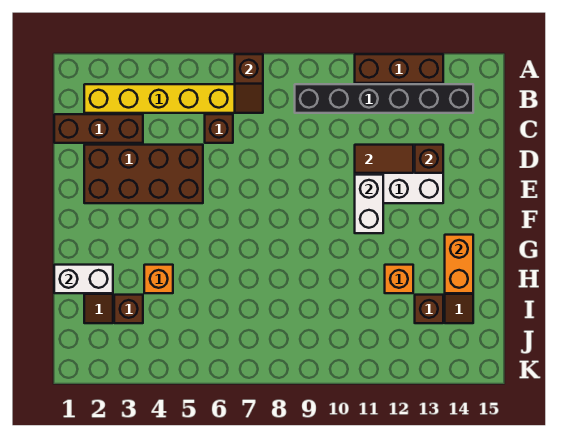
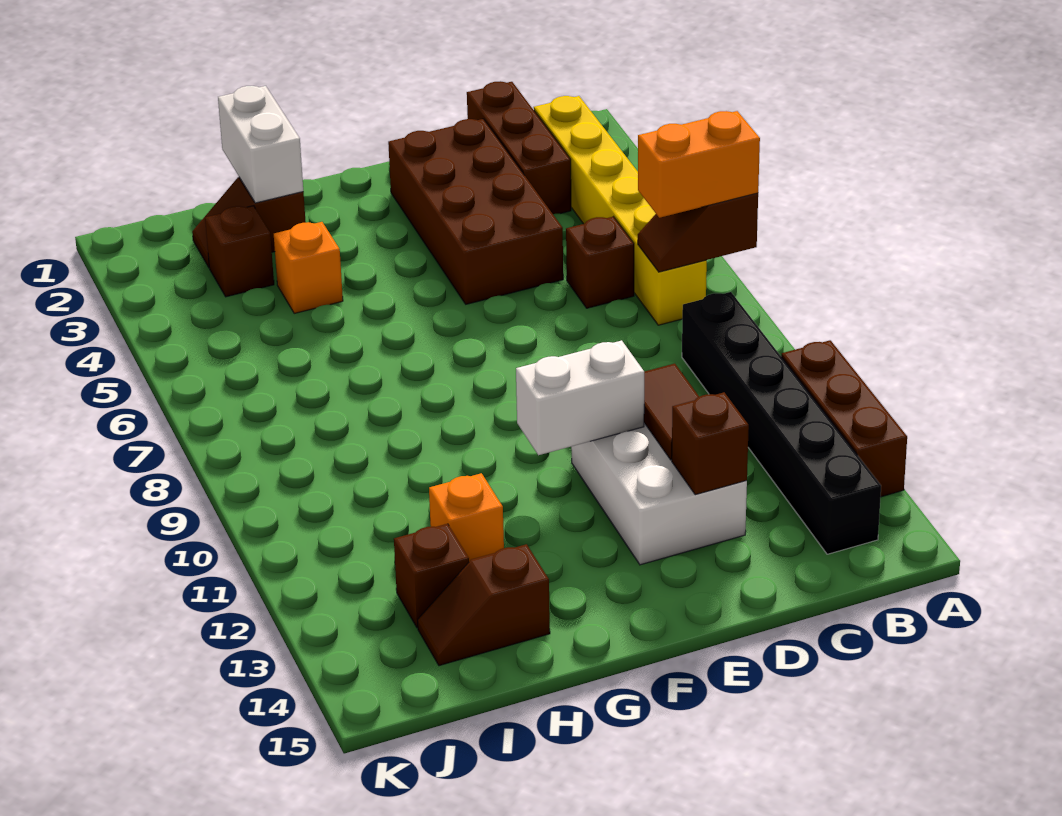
orange brick G14:H14 level 2 -> orange brick A7:B7 level 3

